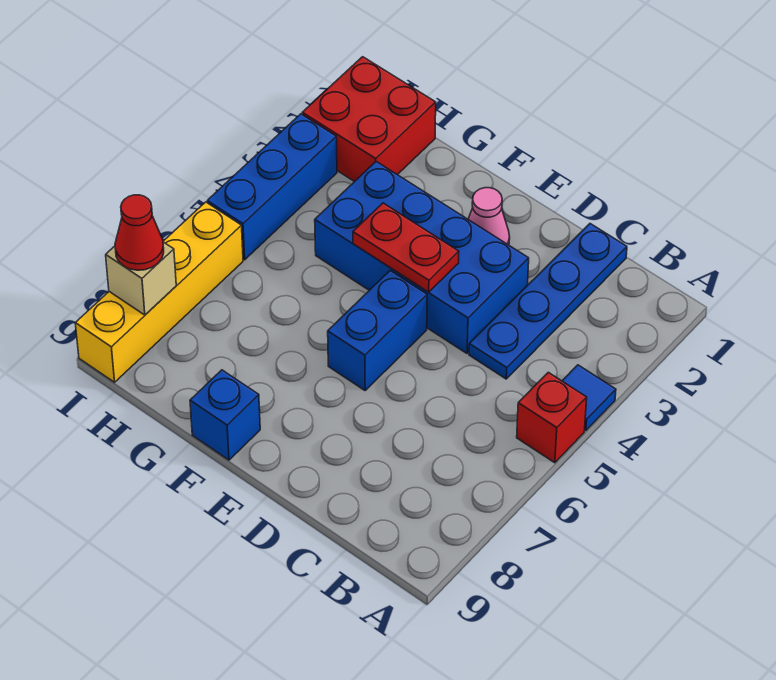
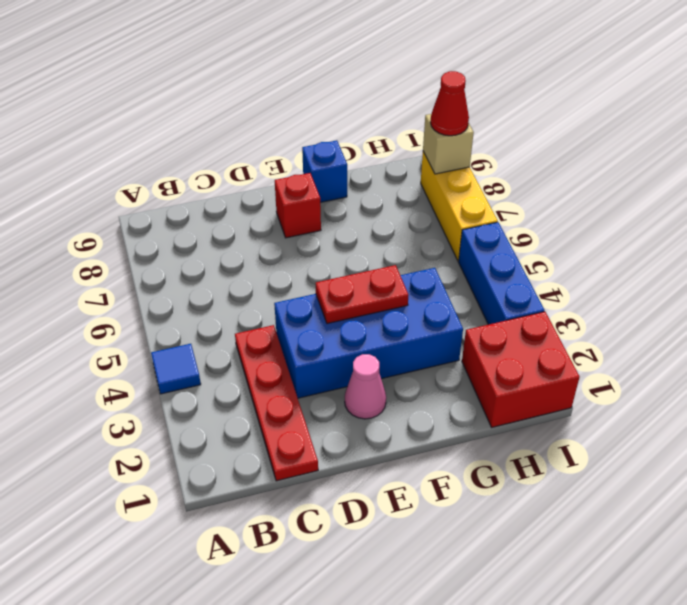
red brick A5 level 1 -> red brick E8 level 1
blue plate C1:C4 level 1 -> red plate C1:C4 level 1
blue brick E5:E6 level 1 -> none
yellow brick I6:I9 level 1 -> yellow brick I6:I8 level 1

